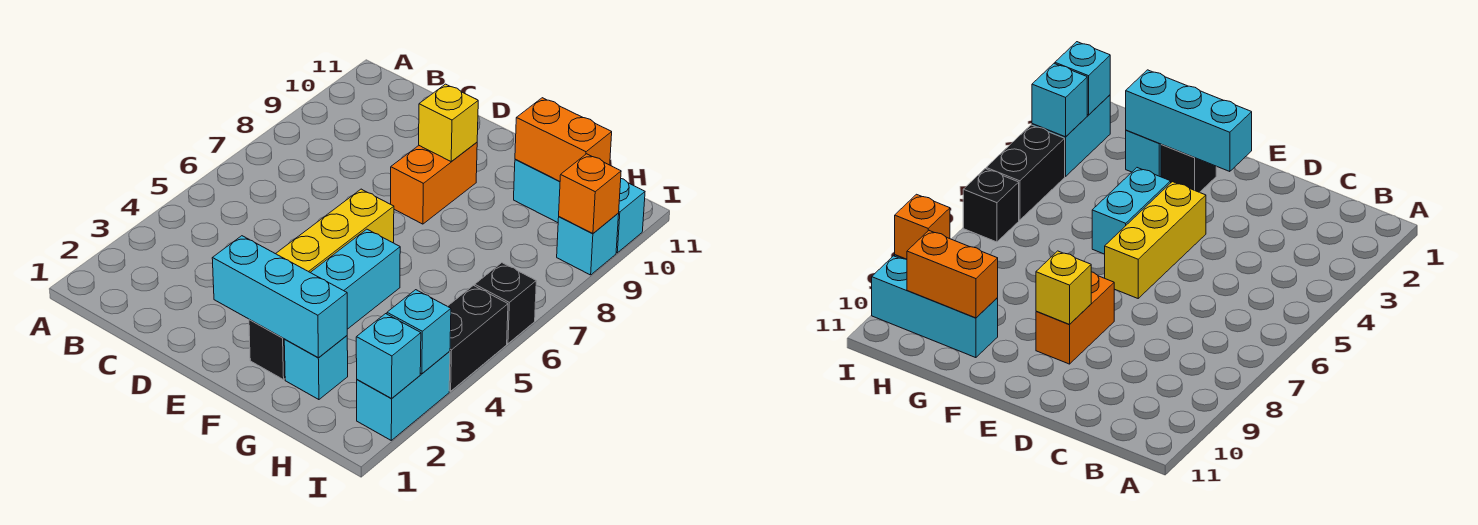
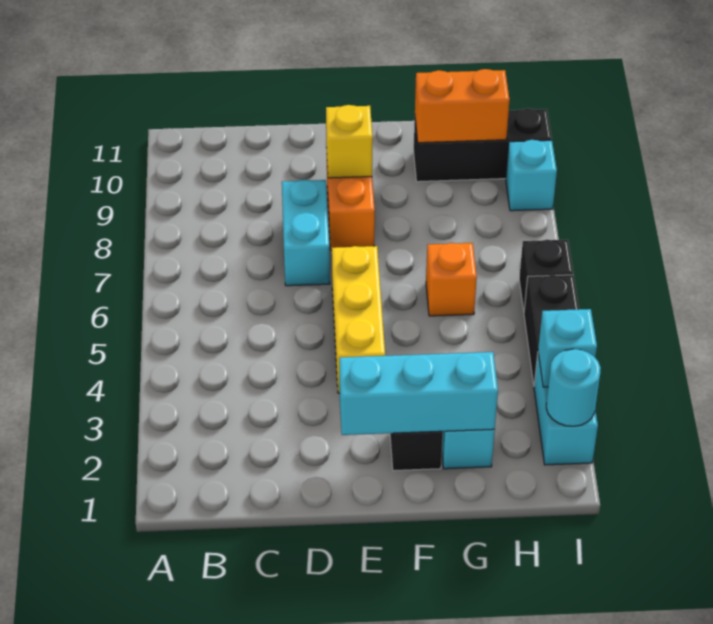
cyan brick F4:F5 level 1 -> cyan brick D7:D8 level 1
cyan brick G10:I10 level 1 -> black brick G10:I10 level 1
cyan brick I2 level 2 -> cyan round brick I2 level 2
orange brick I9 level 2 -> orange brick G6 level 1

